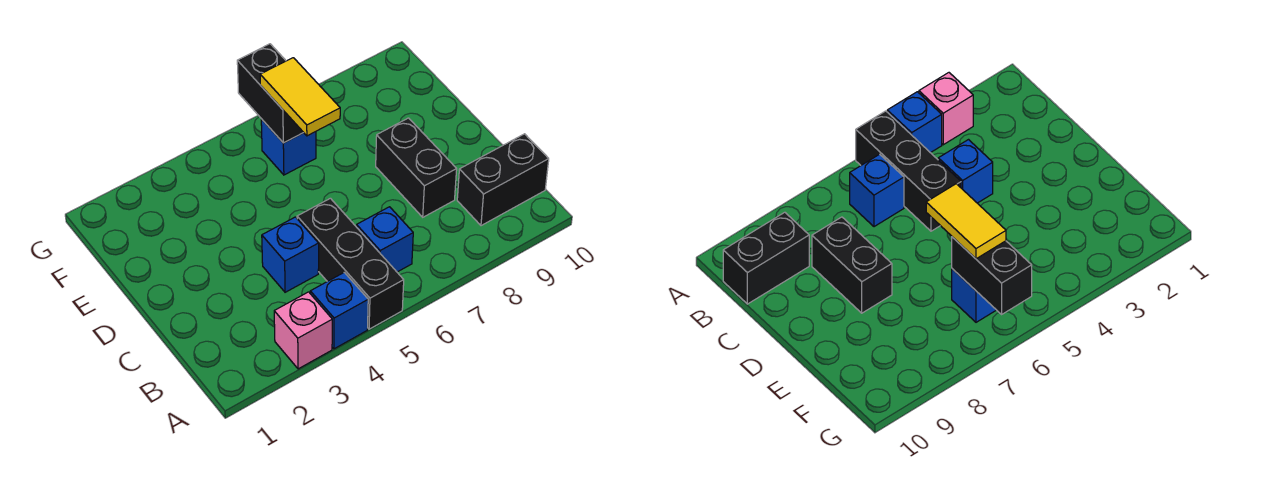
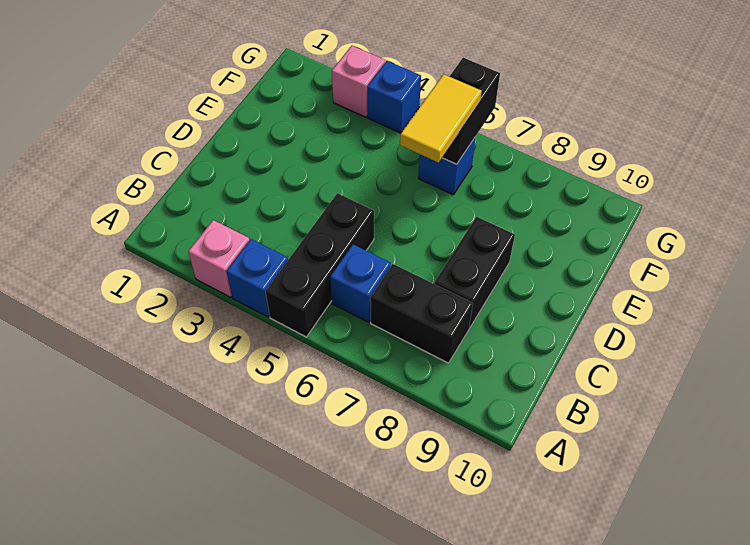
black brick B9:B10 level 1 -> black brick B7:B8 level 1
blue brick C4 level 1 -> blue brick G4 level 1
none -> pink brick G3 level 1

